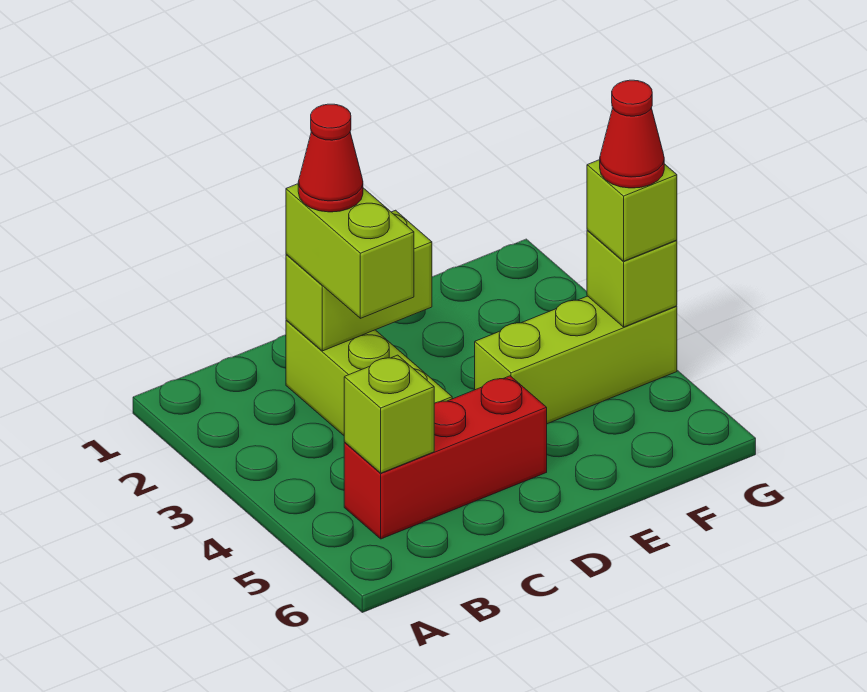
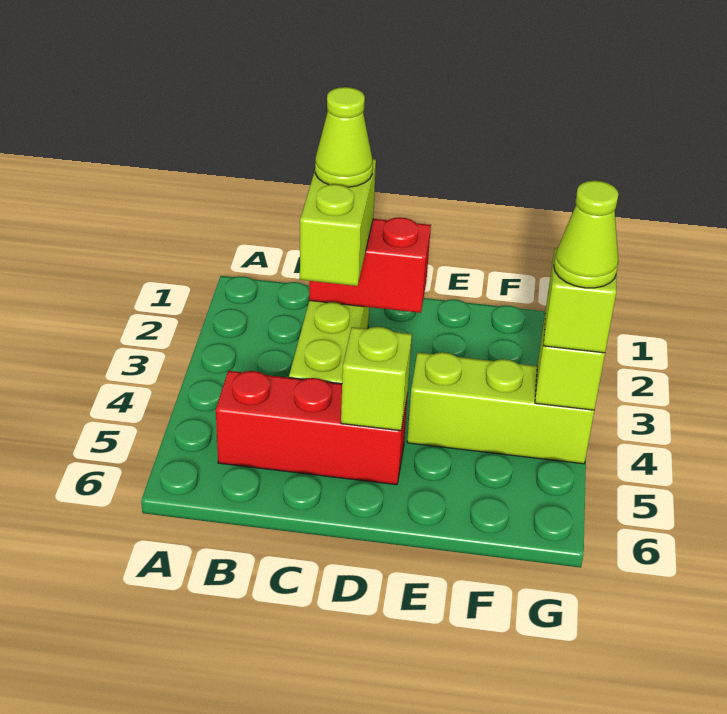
lime brick B5 level 2 -> lime brick D5 level 2
lime brick C2:D2 level 2 -> red brick C2:D2 level 2
red cone C2 level 4 -> lime cone C2 level 4
red cone G4 level 4 -> lime cone G4 level 4

